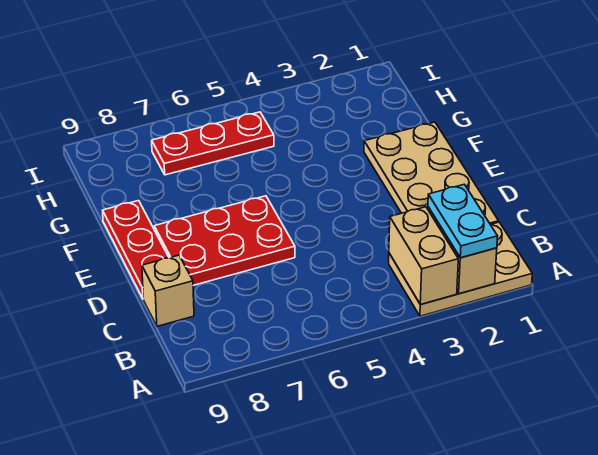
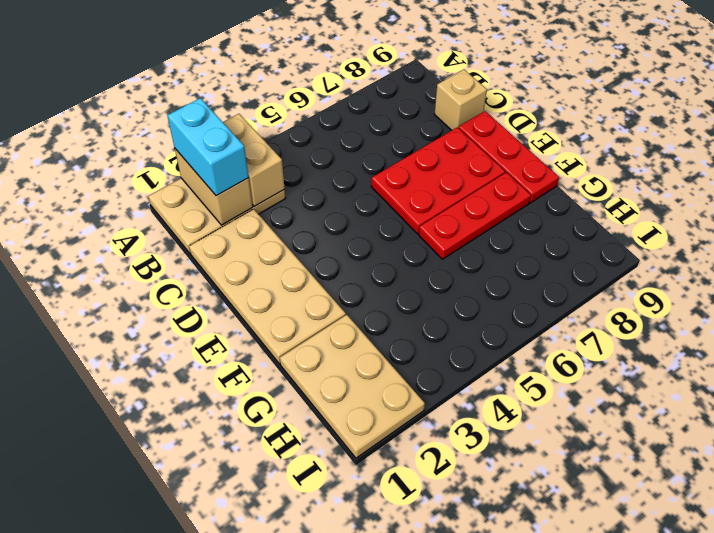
cyan plate A2:B2 level 3 -> cyan brick A2:B2 level 3
none -> tan plate G1:I2 level 1
red plate H5:H7 level 1 -> red plate F6:F8 level 1

